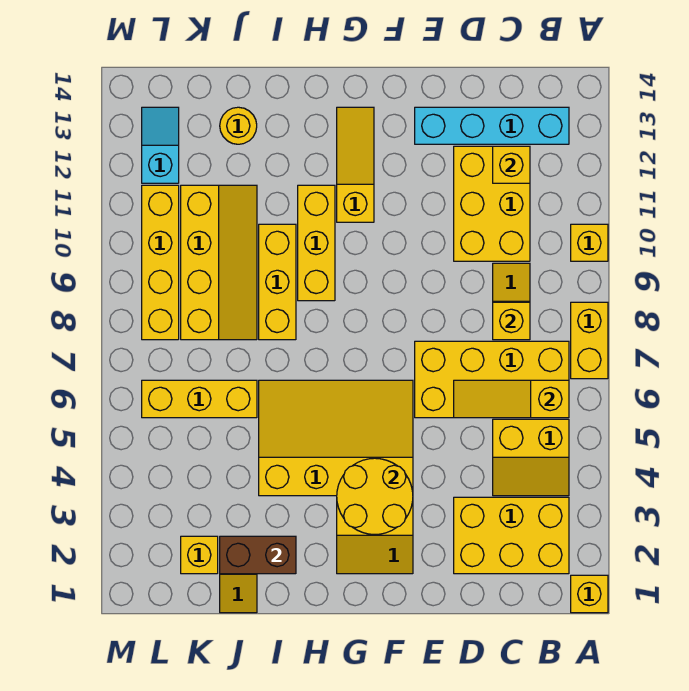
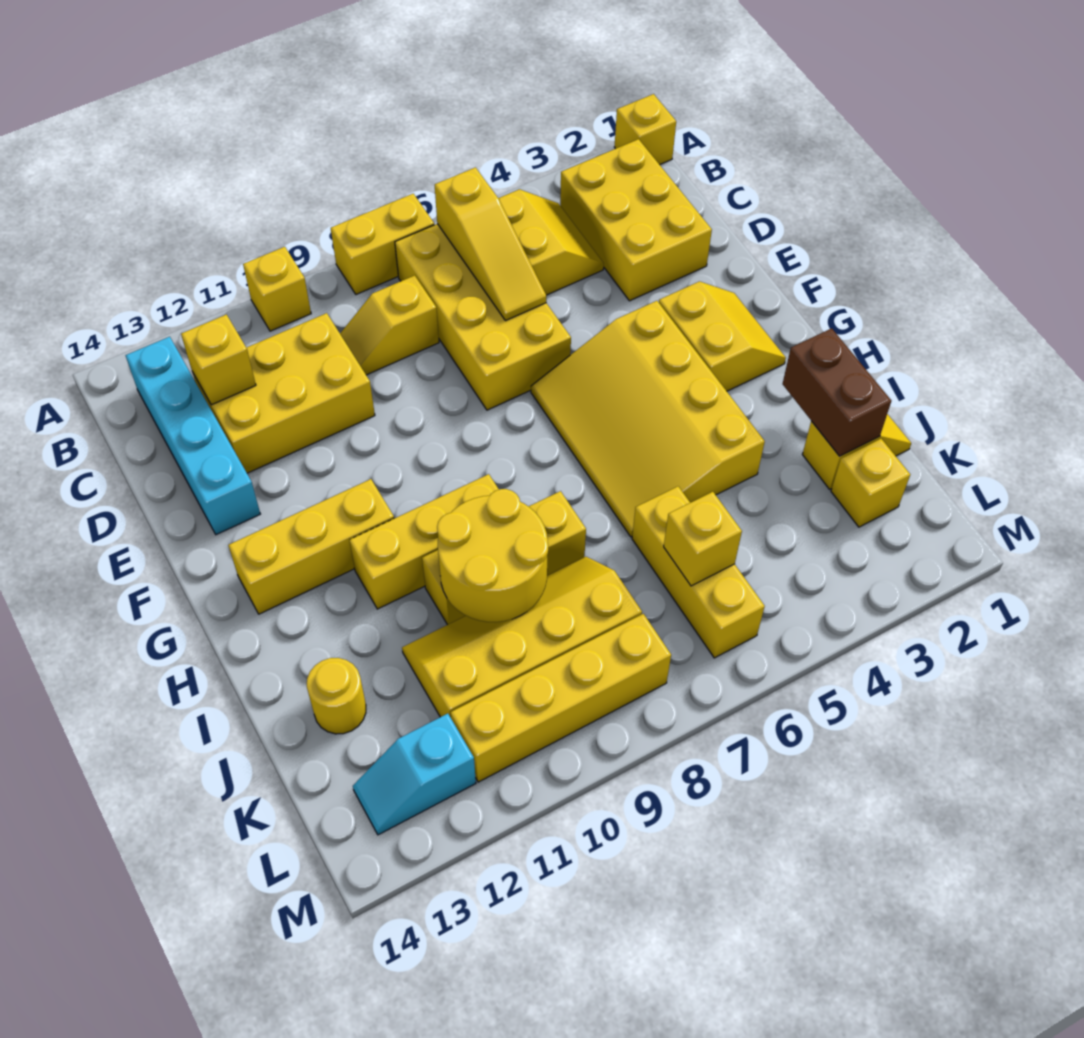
yellow brick C8 level 2 -> yellow brick K6 level 2
yellow round brick F3:G4 level 2 -> yellow round brick I9:J10 level 2
yellow slope G11:G13 level 1 top 11 -> yellow brick G11:G13 level 1

